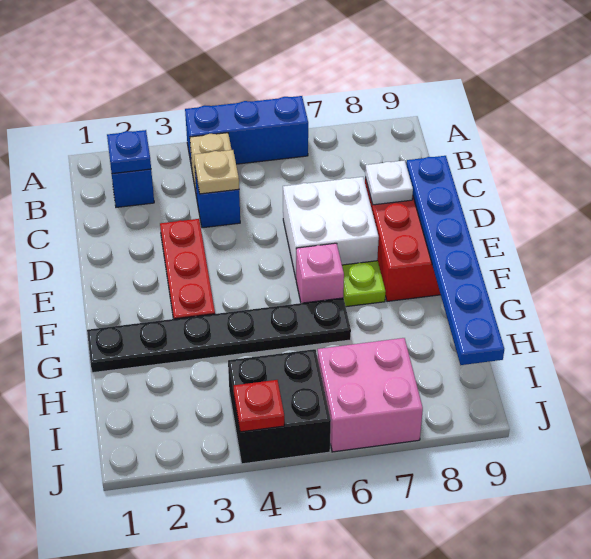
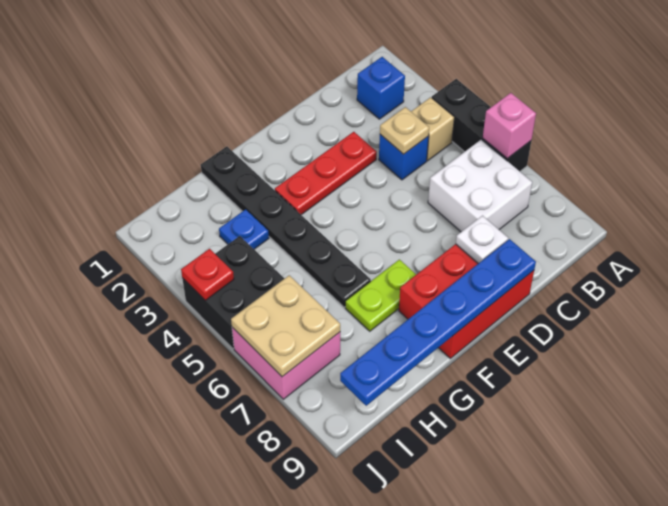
blue brick A4:A6 level 1 -> black brick A4:A6 level 1
blue plate B2 level 2 -> blue plate H3 level 1
white brick D6:E7 level 1 -> white brick B6:C7 level 1
pink brick F6 level 1 -> pink brick A6 level 2
lime plate F7 level 1 -> lime plate F7:G7 level 1
none -> tan plate I6:J7 level 2

